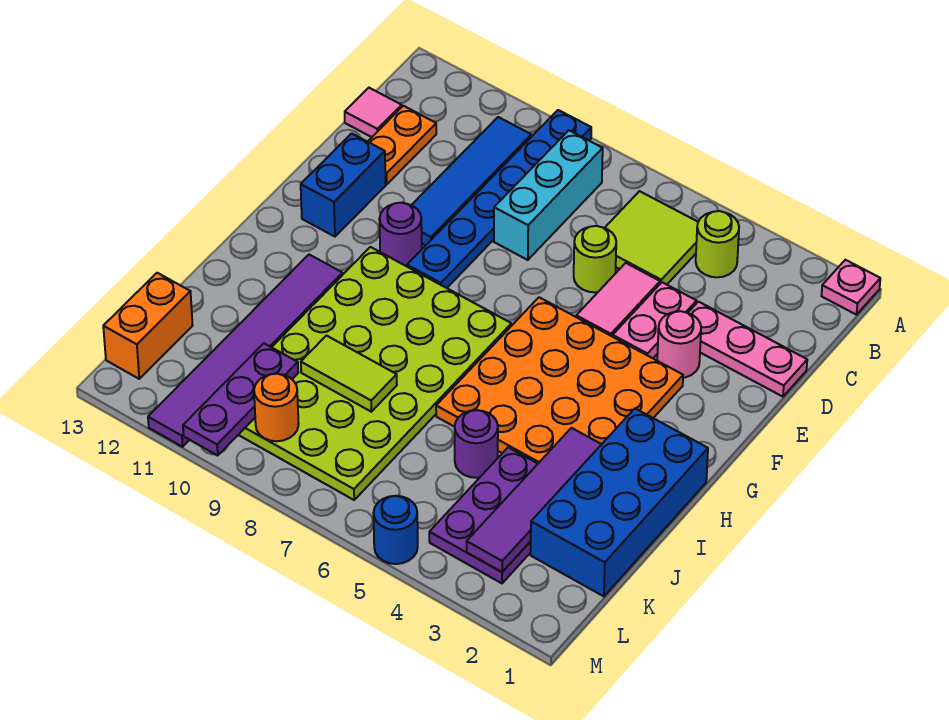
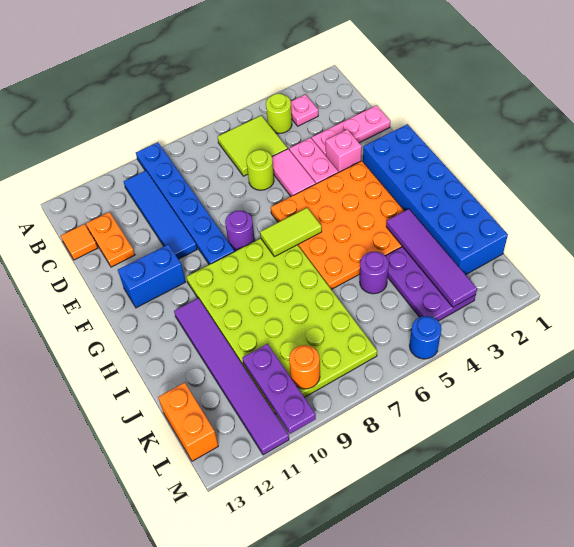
pink plate A1 level 1 -> pink plate B3 level 1
cyan brick B8:D8 level 1 -> none
pink tile C13 level 1 -> orange tile C13 level 1
pink round brick E3 level 1 -> pink brick E3 level 1
blue brick E12:F12 level 1 -> blue brick F11:F12 level 1
purple round brick F10 level 1 -> purple round brick F8 level 1
blue brick H1:K2 level 1 -> blue brick F1:K2 level 1
lime tile J8:J9 level 2 -> lime tile G6:G7 level 2

